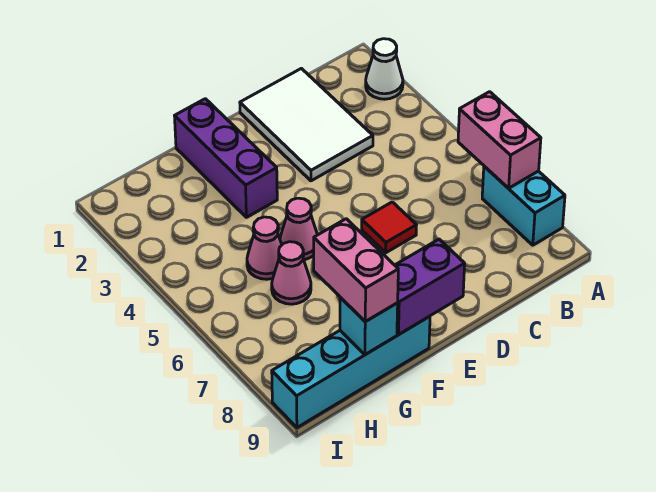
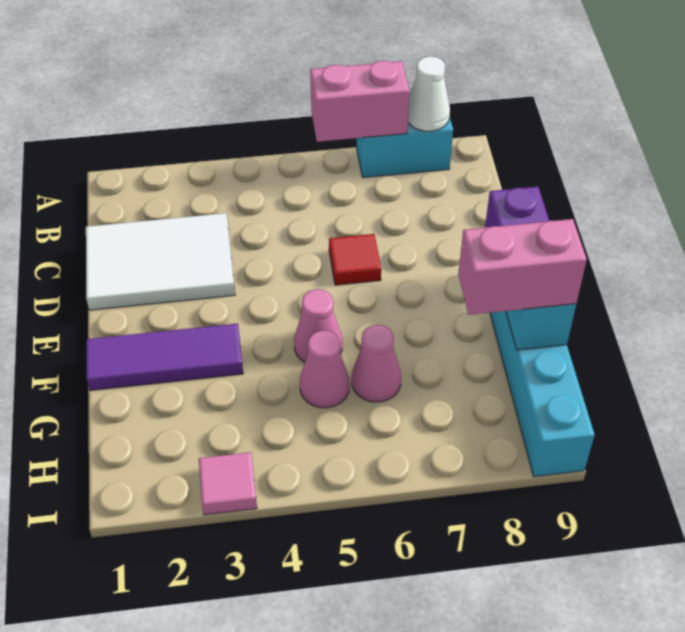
white cone A2 level 1 -> white cone A8 level 2
purple brick F1:F3 level 1 -> purple tile F1:F3 level 1
none -> pink tile I3 level 1

